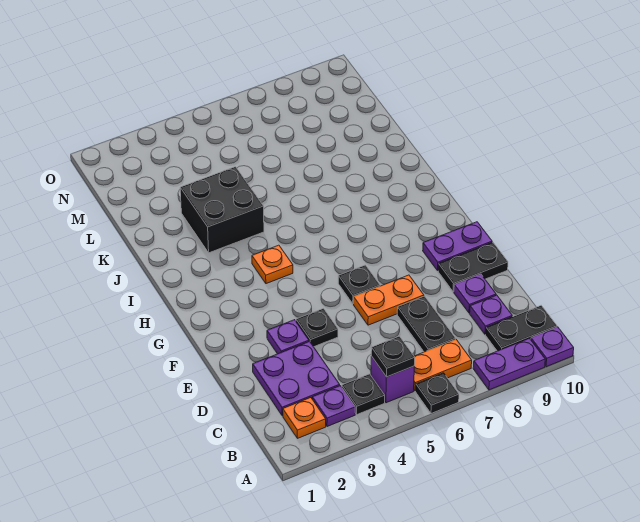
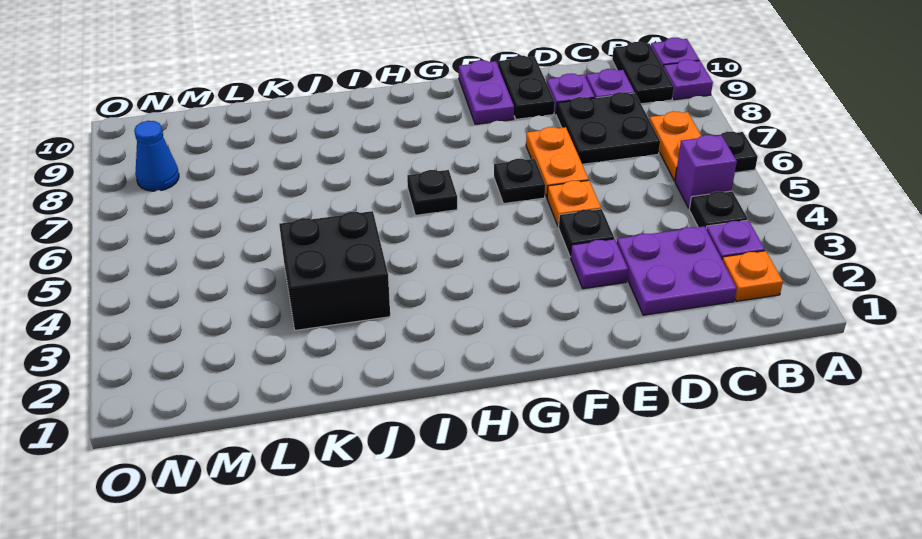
purple plate A8:A9 level 1 -> purple plate A9 level 1
black plate B5 level 2 -> black plate H6 level 1
black plate C7:D7 level 1 -> black plate C7:D8 level 1
orange plate H4 level 1 -> orange plate E5 level 1
none -> blue cone N8 level 1

